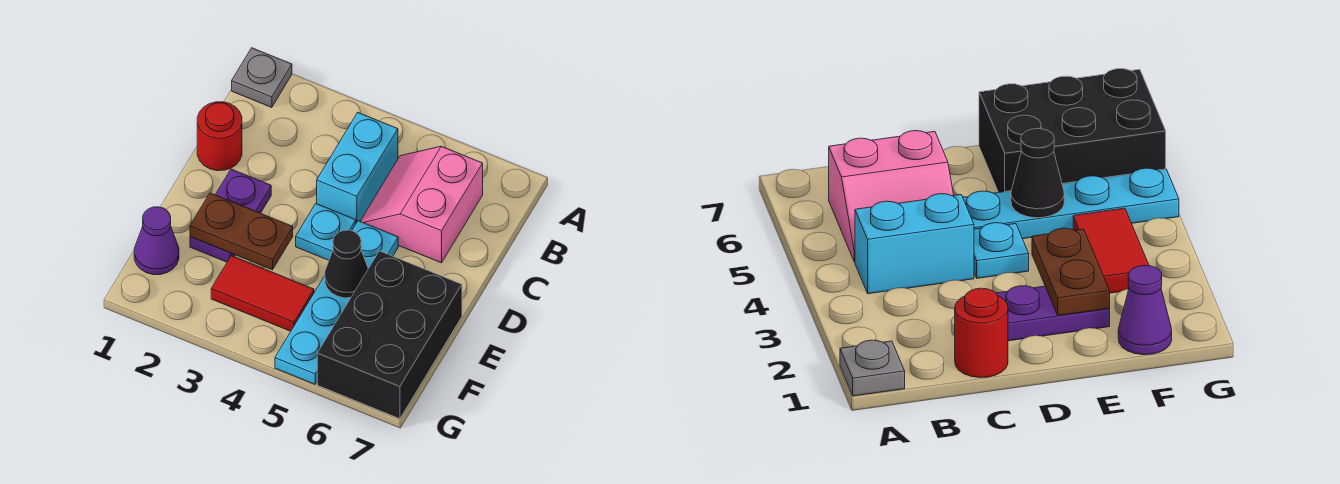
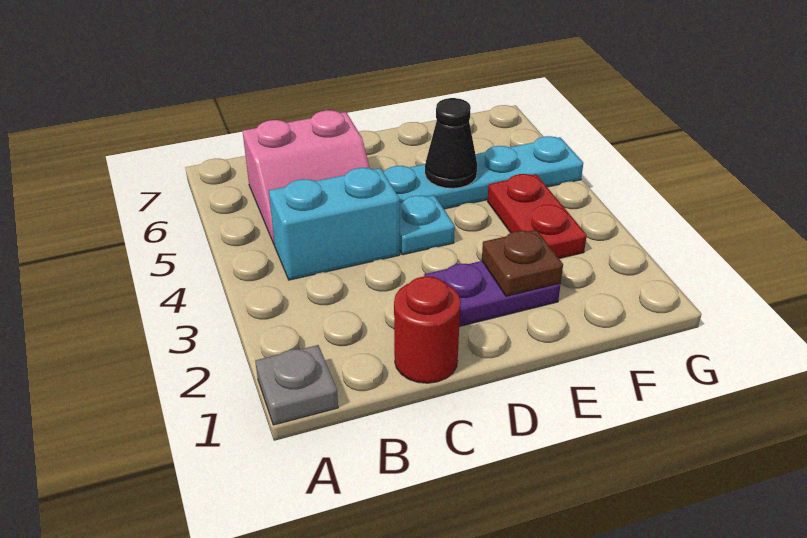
brown plate E2:E3 level 2 -> brown plate E2 level 2
black brick E6:G7 level 1 -> none
purple cone F1 level 1 -> none
red tile F3:F4 level 1 -> red plate F3:F4 level 1

